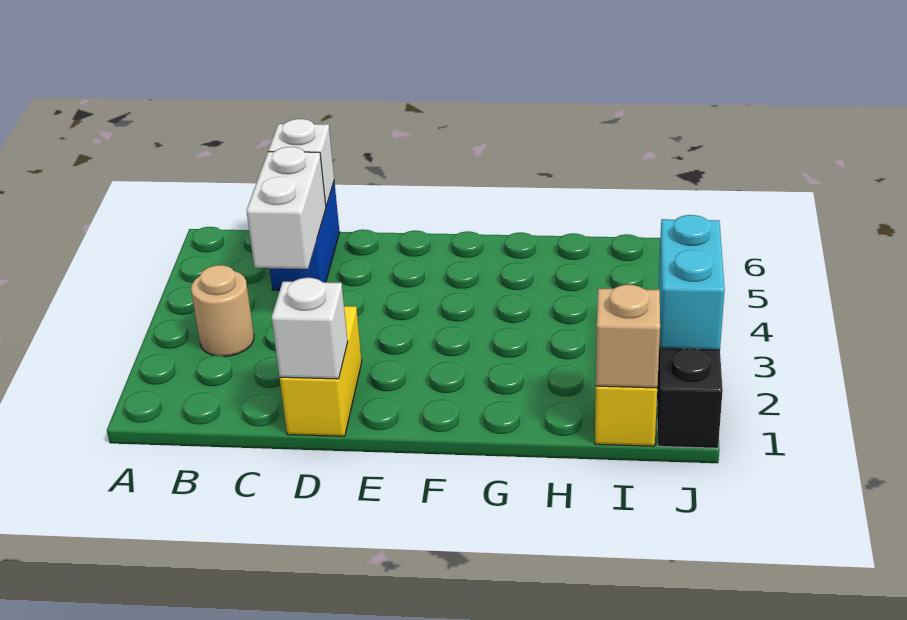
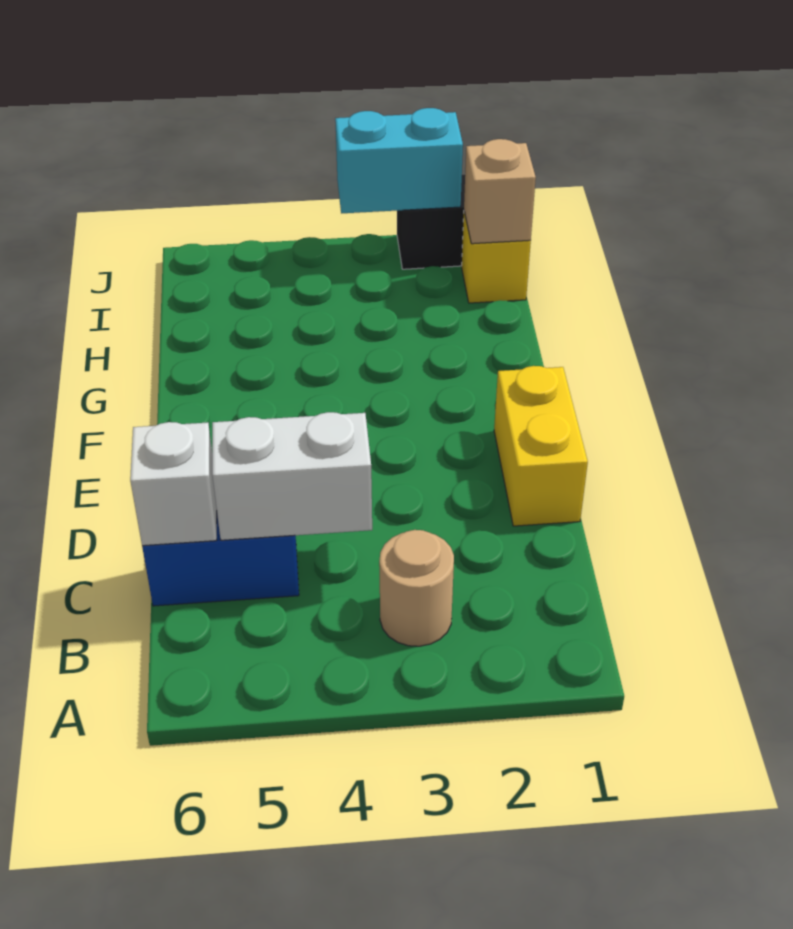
yellow brick D1:D2 level 1 -> yellow brick D1:E1 level 1
white brick D1 level 2 -> none

